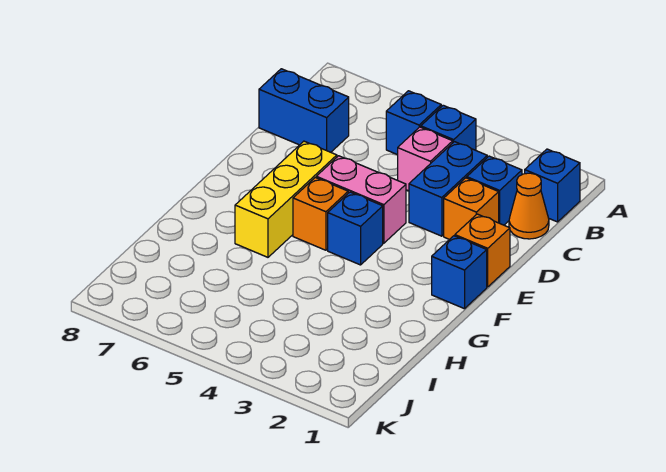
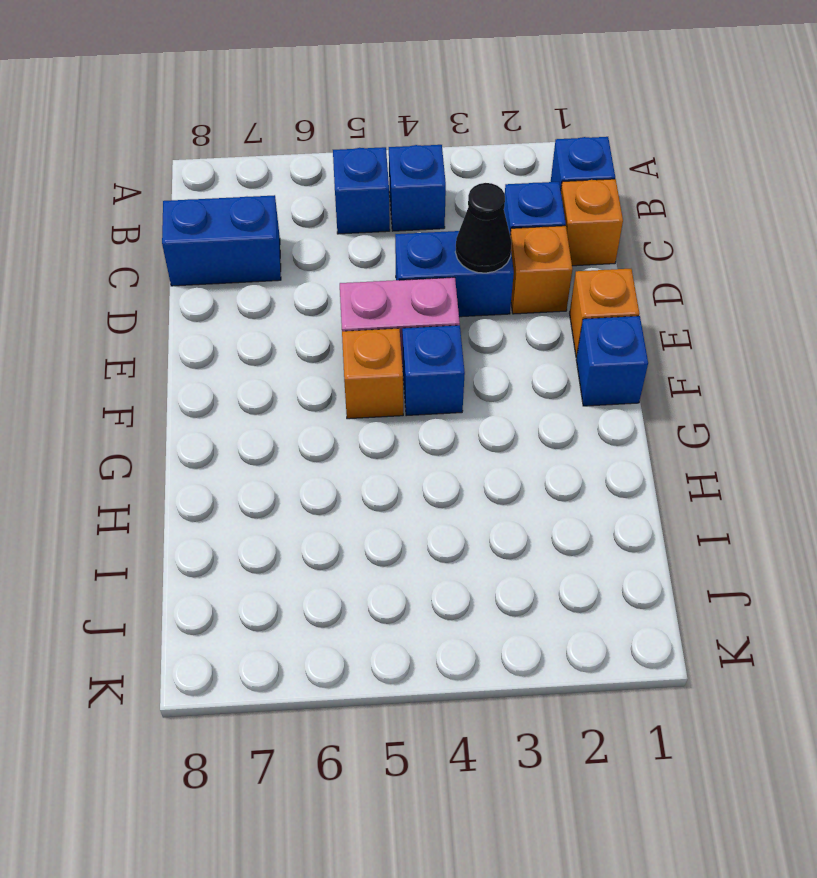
orange cone C1 level 1 -> orange brick C1 level 1
blue brick C3:D3 level 1 -> blue brick D3:D4 level 1
pink brick C4 level 1 -> none
none -> black cone D3 level 2
yellow brick E6:G6 level 1 -> none

